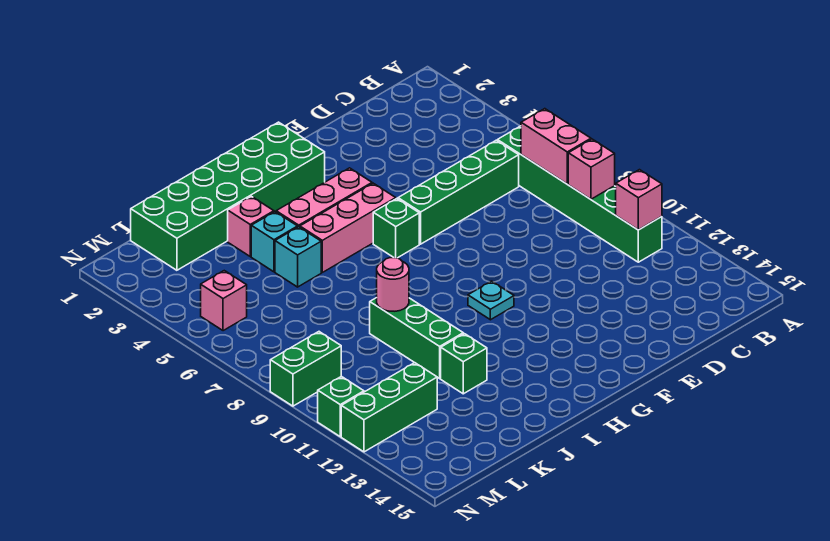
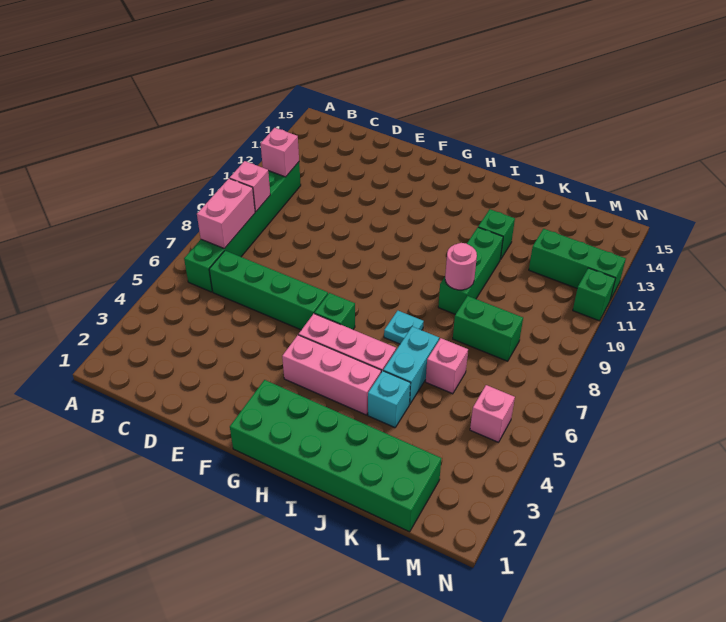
cyan plate G10 level 1 -> cyan plate I7 level 1
pink brick J3 level 1 -> pink brick K6 level 1
cyan brick J5 level 1 -> cyan brick J5:J6 level 1
green brick M9:N9 level 1 -> green brick K8:L8 level 1

